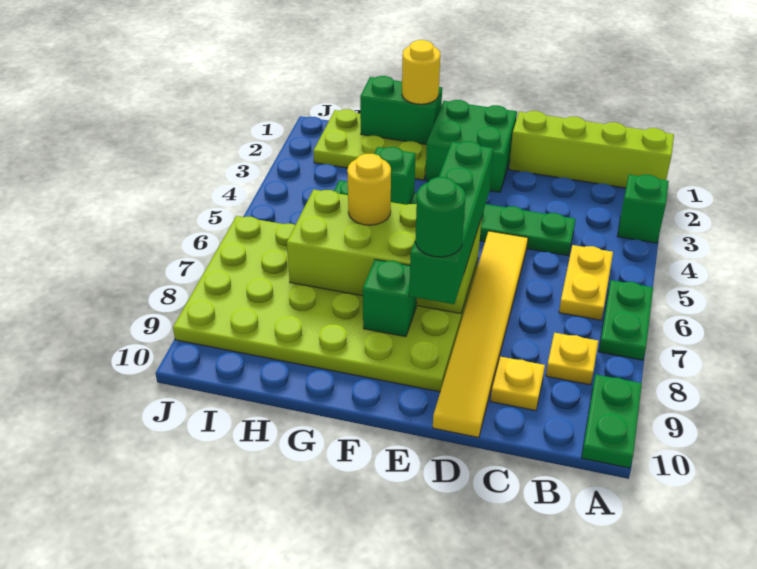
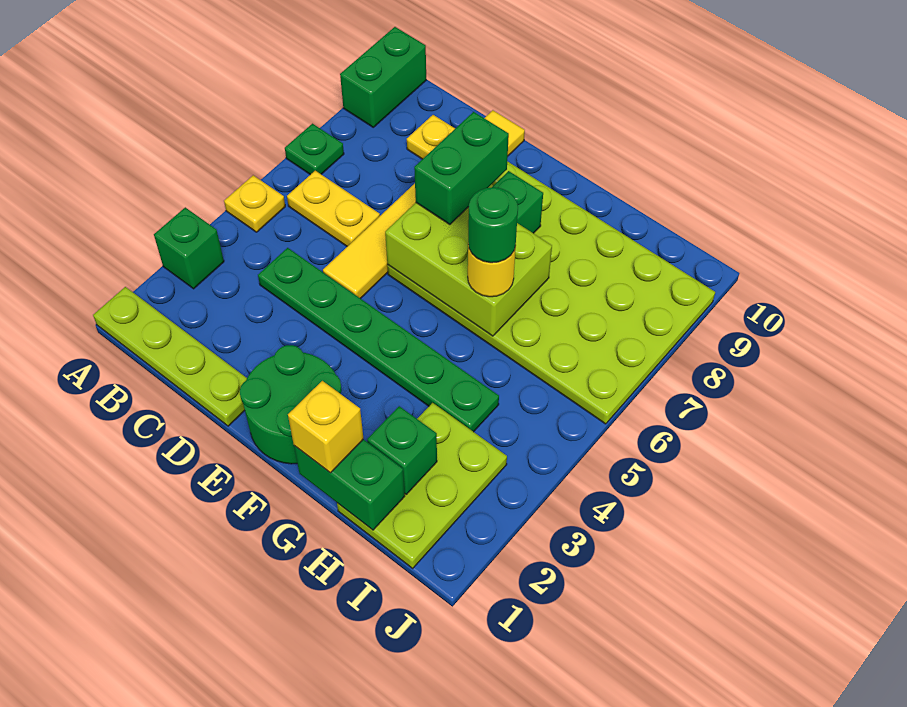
lime brick A1:D1 level 1 -> lime plate A1:D1 level 1
green plate A6:A7 level 1 -> green plate A7 level 1
green plate A9:A10 level 1 -> green brick A9:A10 level 1
yellow plate B5:B6 level 1 -> yellow plate B6:C6 level 1
yellow plate B8 level 1 -> yellow plate A5 level 1
green brick E1:F2 level 1 -> green round brick E1:F2 level 1
green brick E5:E8 level 3 -> green brick E7:E8 level 3
lime brick E6:H7 level 2 -> lime brick E6:G7 level 2
green round brick E8 level 4 -> green round brick G6 level 4
lime plate G1:I2 level 1 -> lime plate H1:I3 level 1
yellow round brick G1 level 3 -> yellow brick G1 level 3
green brick G4 level 2 -> green brick H2 level 2

